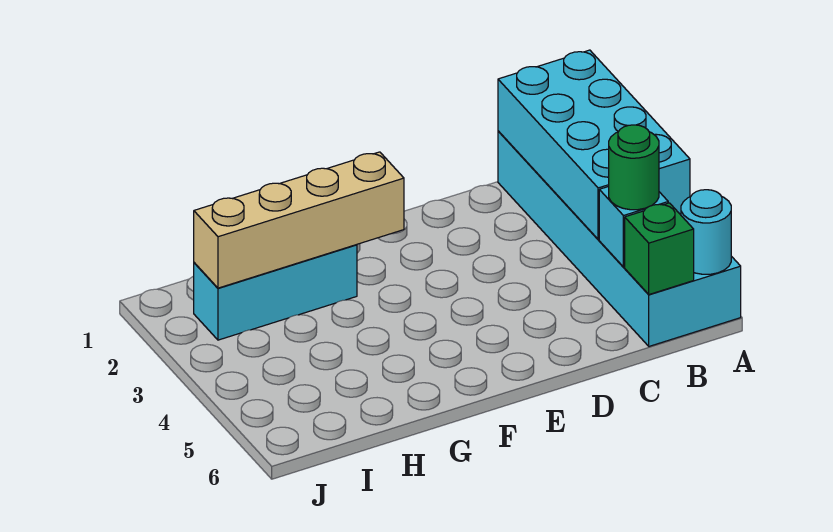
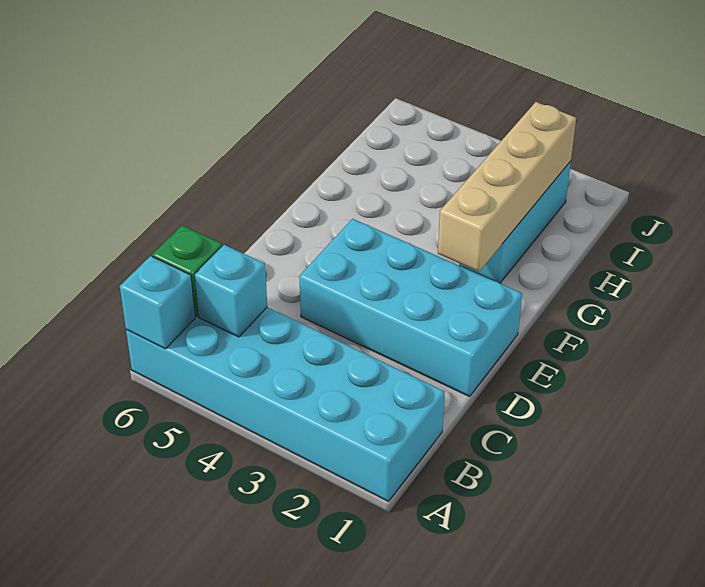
cyan brick A1:B4 level 2 -> cyan brick D1:E4 level 1
cyan round brick A6 level 2 -> cyan brick A6 level 2
green round brick B5 level 3 -> none

